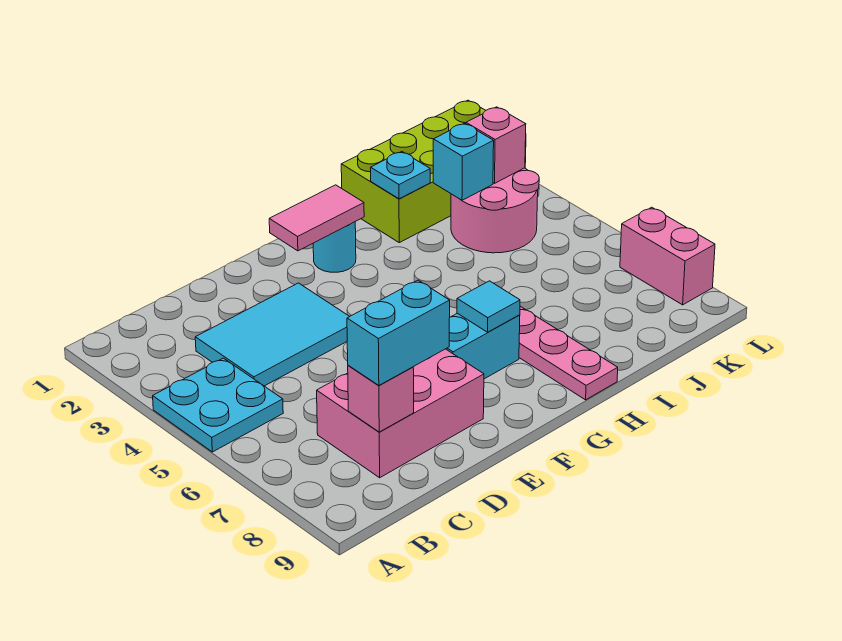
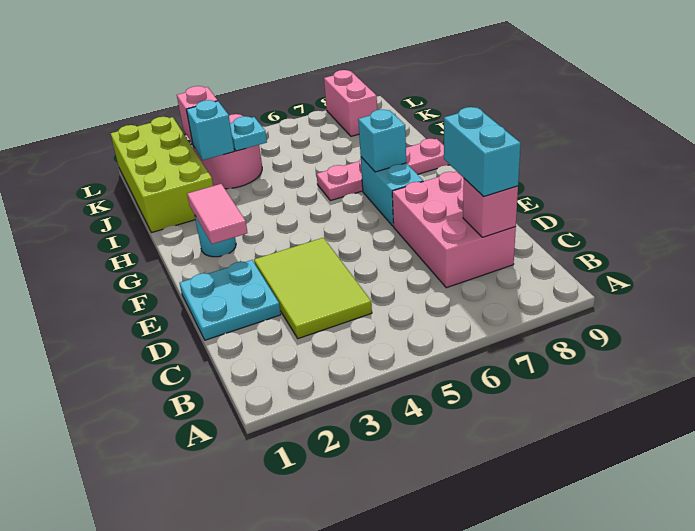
cyan plate A4:B5 level 1 -> cyan plate D1:E2 level 1
cyan tile C3:E4 level 1 -> lime tile C3:E4 level 1
cyan tile G7 level 2 -> cyan brick G7 level 2
cyan plate I2 level 2 -> cyan plate J4 level 2
pink brick L7:L8 level 1 -> pink brick K8:L8 level 1

